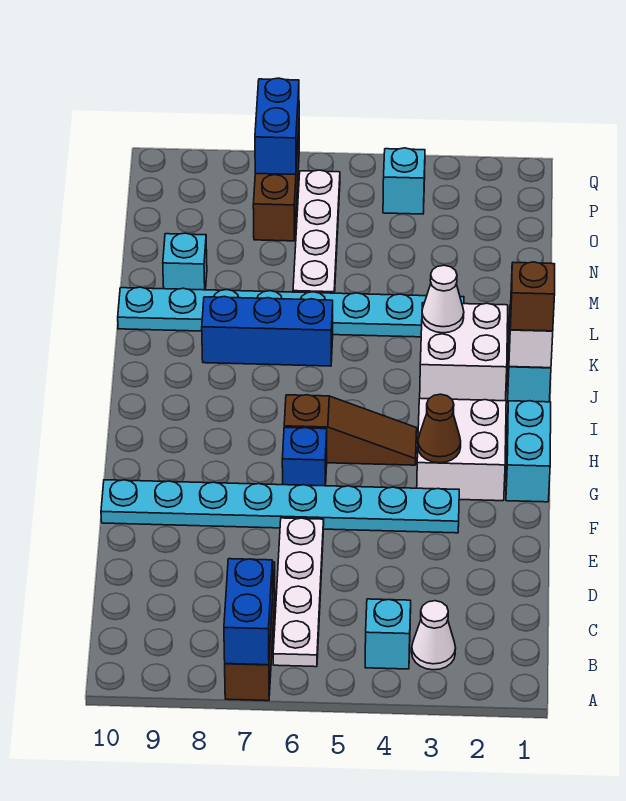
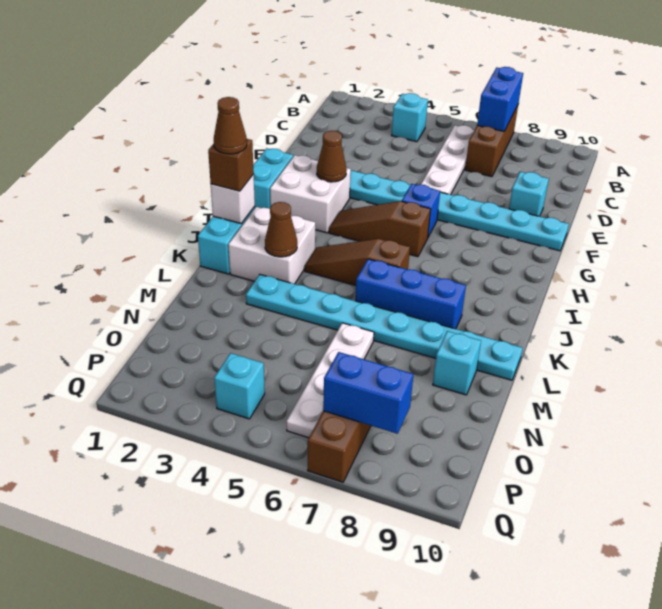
white cone B3 level 1 -> none
none -> cyan brick E9 level 1
none -> brown cone J1 level 4
none -> brown slope J4:J6 level 1 top 6
white cone K3 level 2 -> brown cone K3 level 2
blue brick P7:Q7 level 2 -> blue brick P7:P8 level 2

